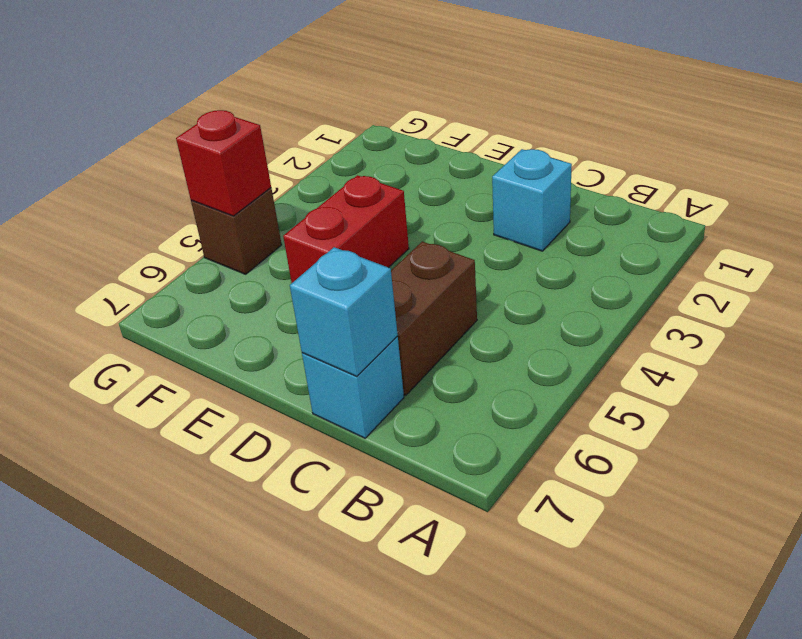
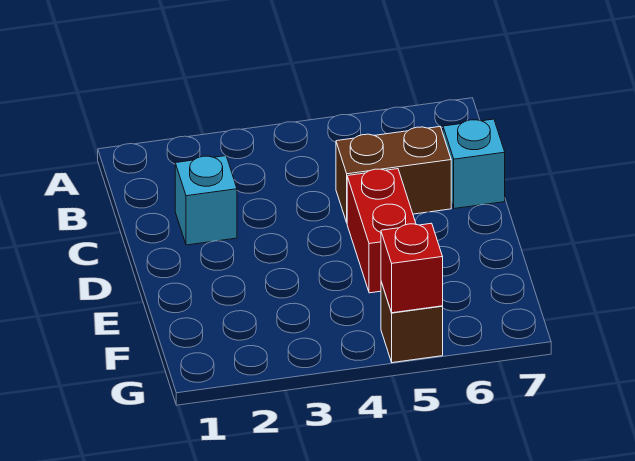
cyan brick C7 level 2 -> none
red brick E4:E5 level 1 -> red brick D5:E5 level 1

